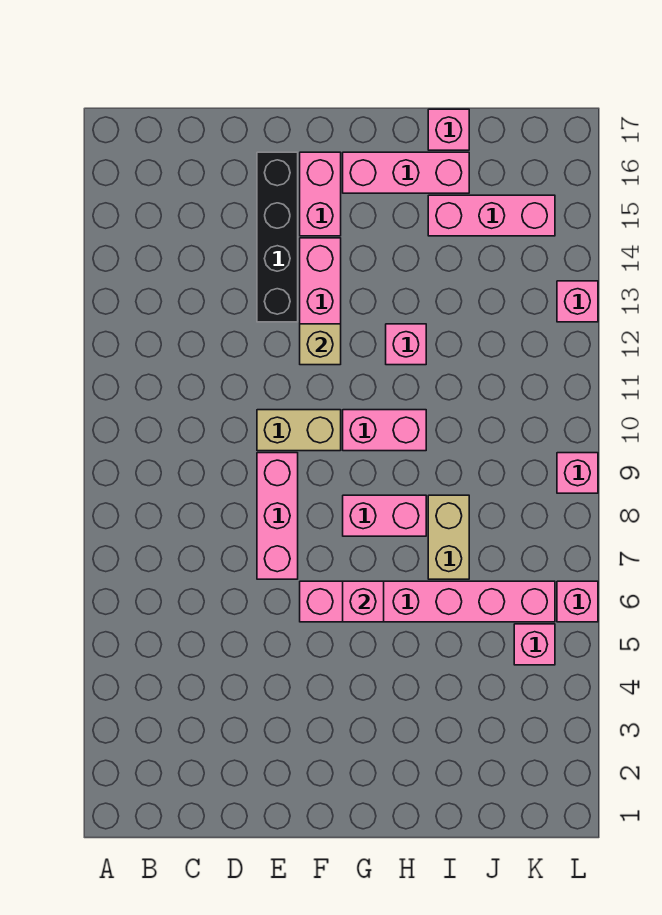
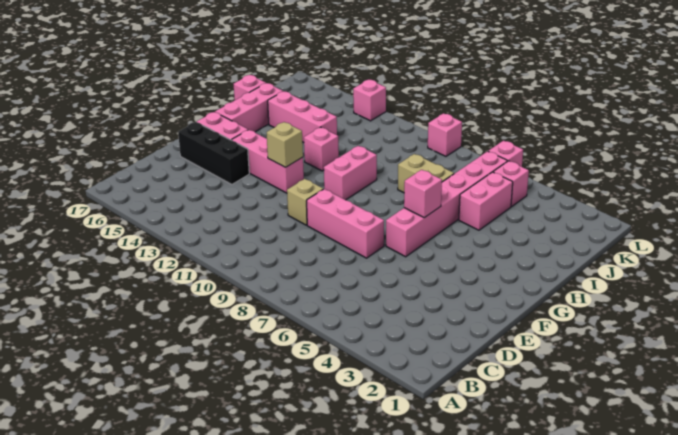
tan brick E10:F10 level 1 -> tan brick E10 level 1
black brick E13:E16 level 1 -> black brick E14:E16 level 1
pink brick G8:H8 level 1 -> pink brick I5:J5 level 1
pink brick I15:K15 level 1 -> pink brick I13:I15 level 1

